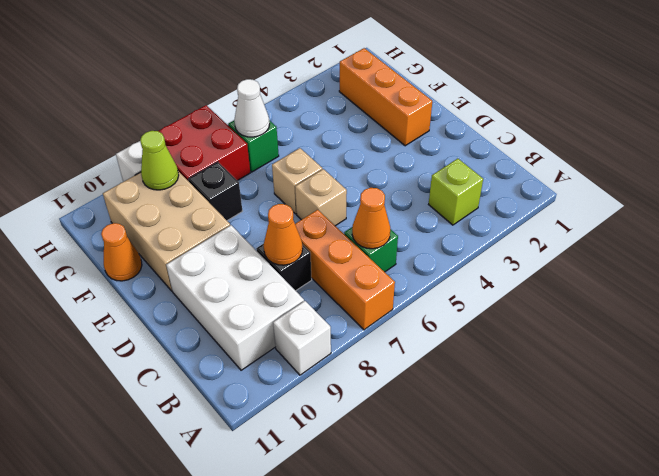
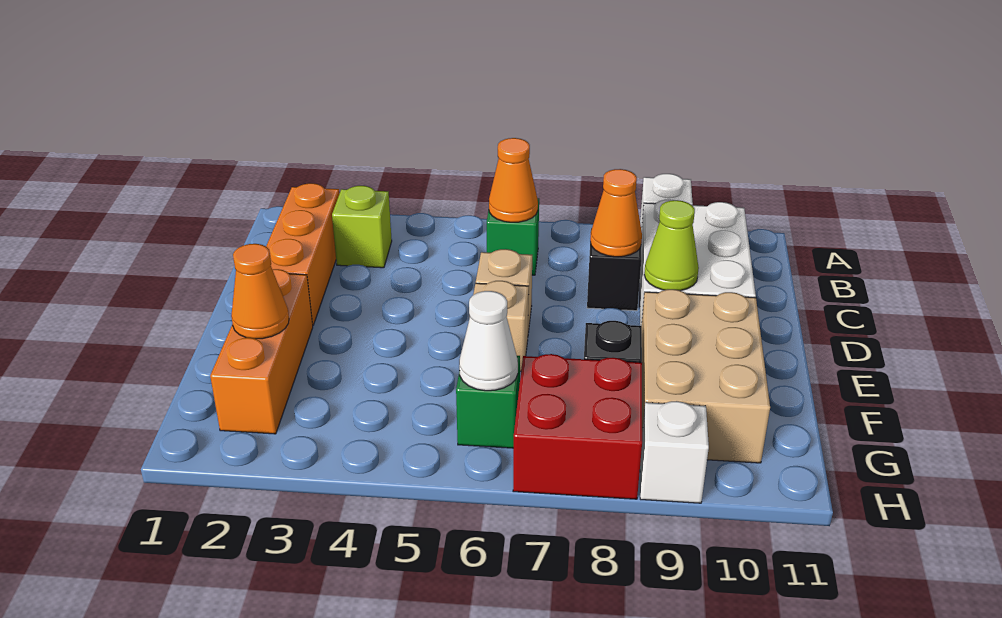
orange brick A7:C7 level 1 -> orange brick B2:D2 level 1
orange cone F11 level 1 -> orange cone F2 level 2
lime cone G9 level 2 -> lime cone D9 level 2

